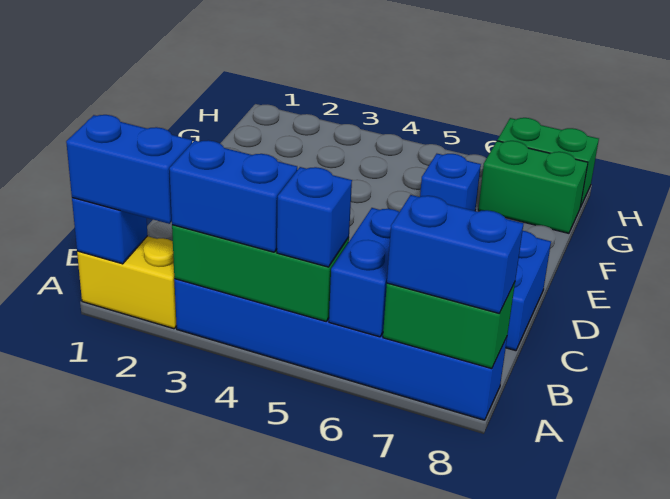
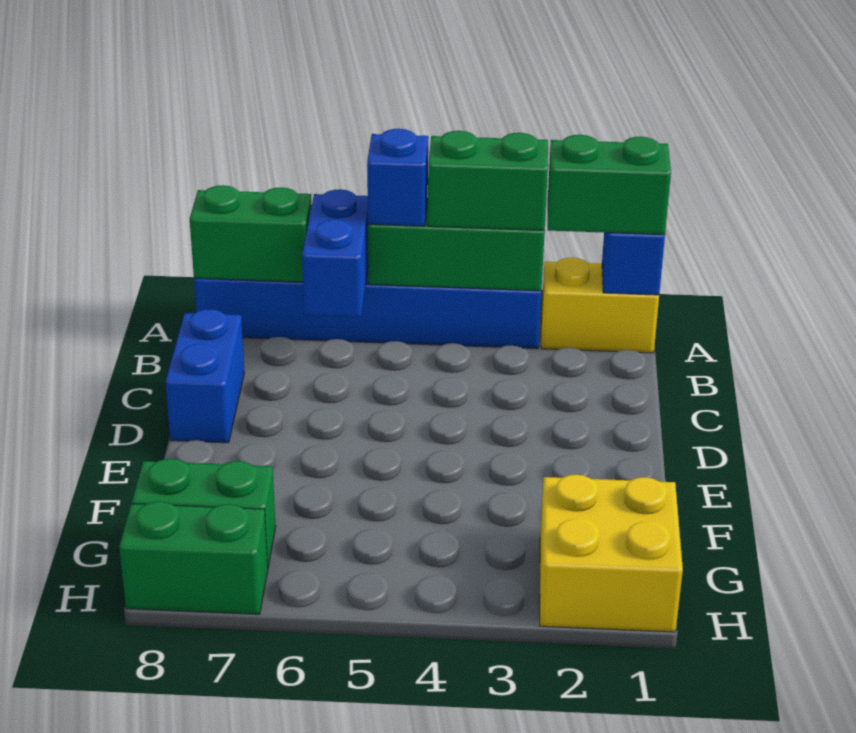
blue brick A1:A2 level 3 -> green brick A1:A2 level 3
blue brick A3:A4 level 3 -> green brick A3:A4 level 3
blue brick A7:A8 level 3 -> none
blue brick F6 level 1 -> none
none -> yellow brick G1:H2 level 1

